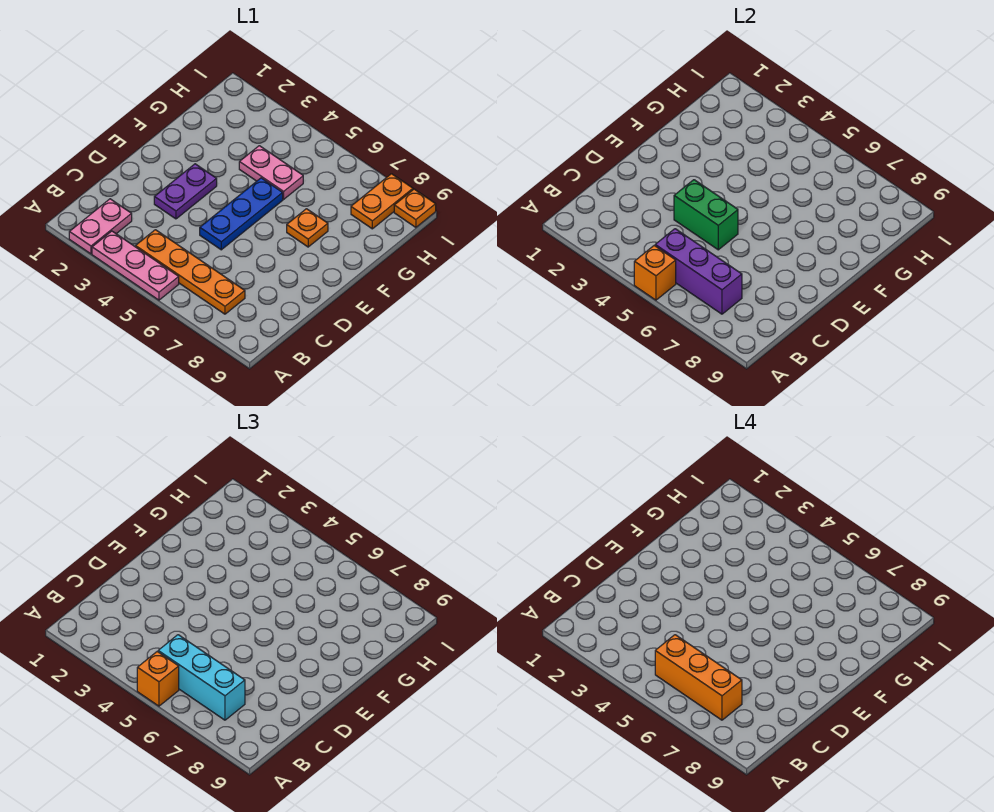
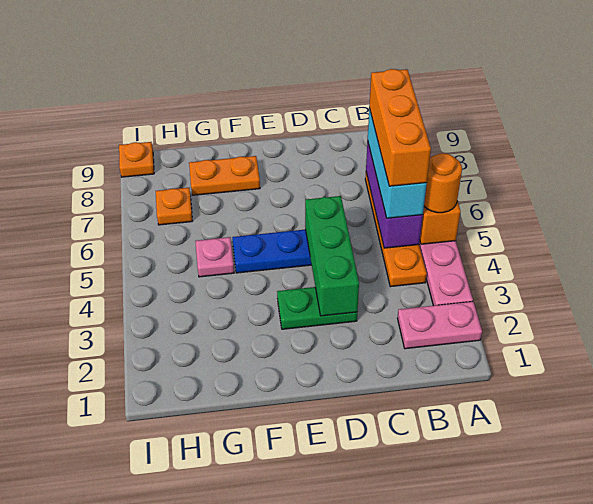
orange brick A5 level 3 -> orange round brick A5 level 3
purple plate D3:E3 level 1 -> green plate D3:E3 level 1
green brick D4:D5 level 2 -> green brick D3:D5 level 2
orange plate F7 level 1 -> orange plate H7 level 1
pink plate G4:G5 level 1 -> pink plate G5 level 1
orange plate H8:I8 level 1 -> orange plate F8:G8 level 1

